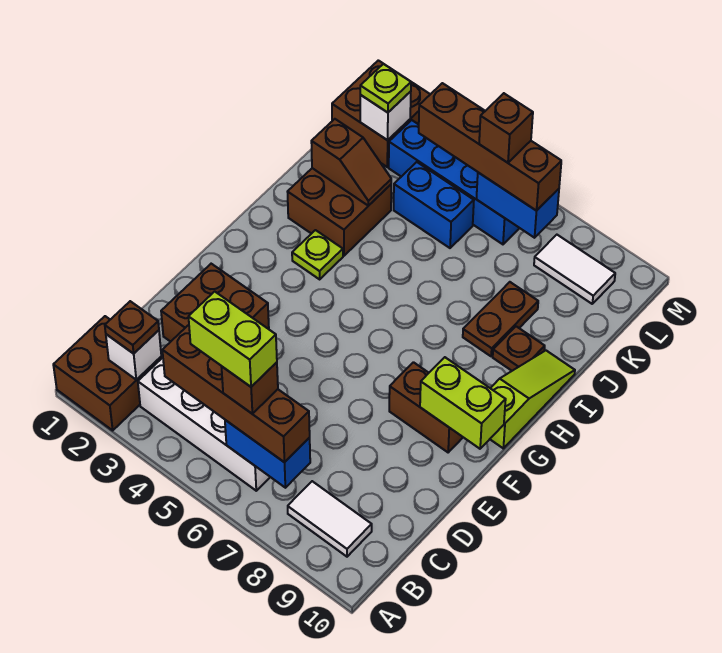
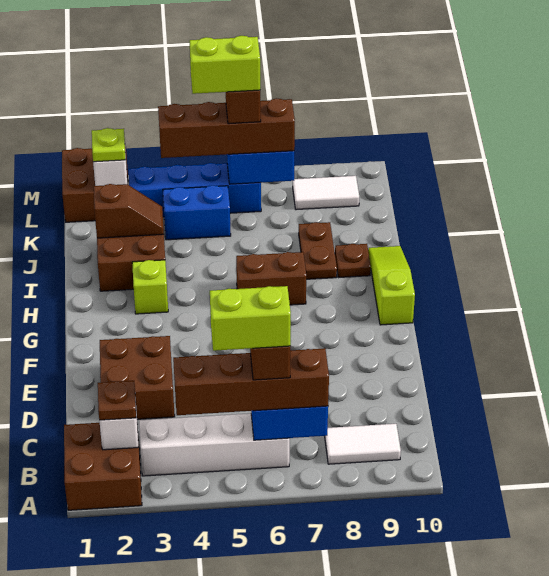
brown brick F8:F9 level 1 -> brown brick H6:H7 level 1
lime brick F9:F10 level 2 -> lime brick L5:L6 level 5
lime plate H3 level 1 -> lime brick H3 level 1

